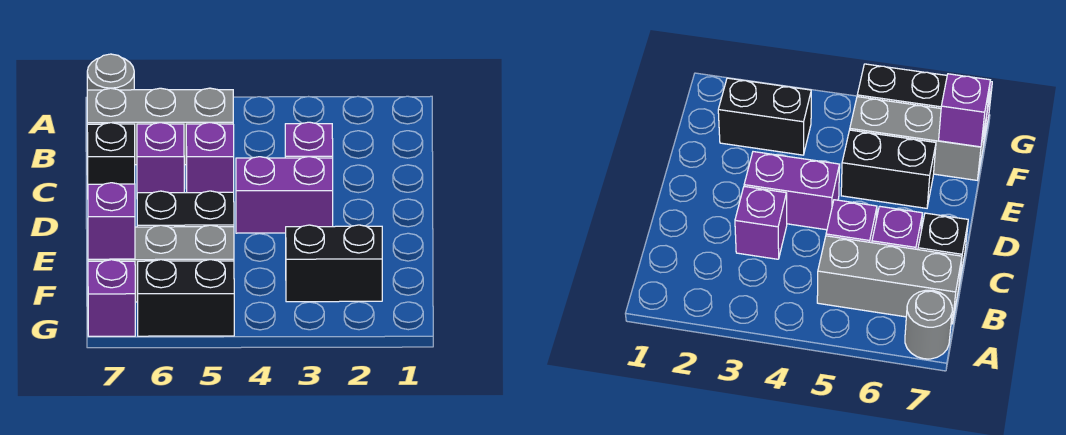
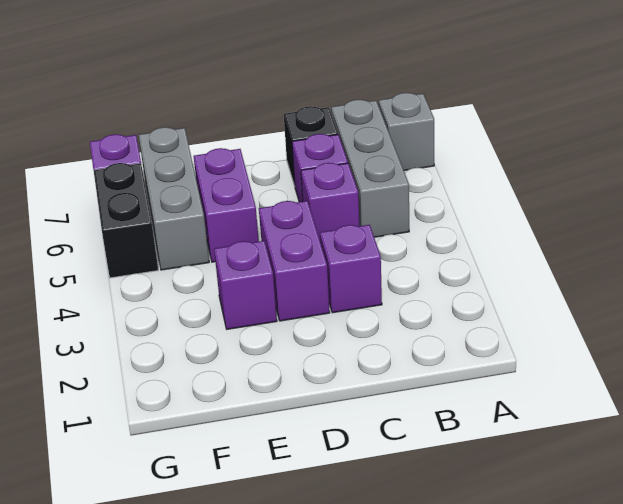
grey round brick A7 level 1 -> grey brick A7 level 1
black brick E5:E6 level 1 -> purple brick E5:E6 level 1
black brick F2:F3 level 1 -> none
purple brick F7 level 2 -> purple brick E3 level 1

